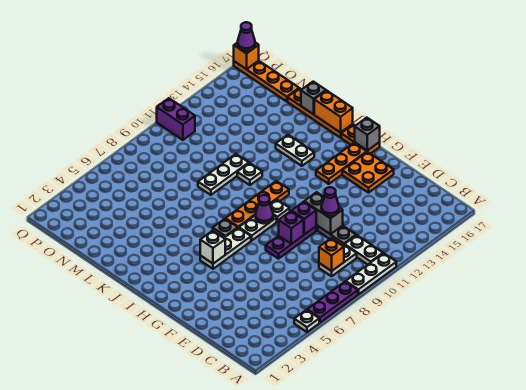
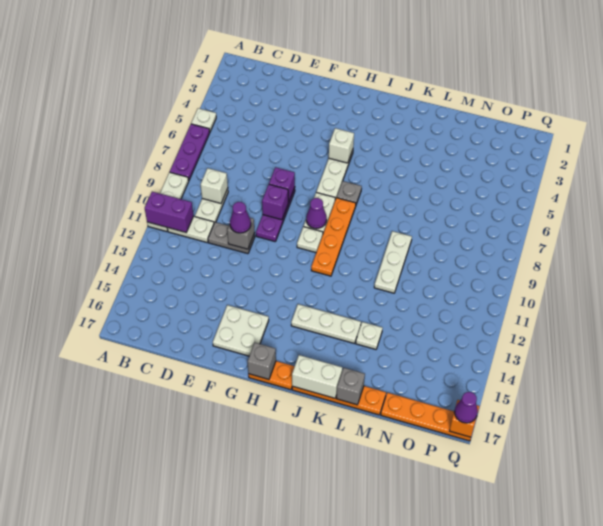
orange brick C9 level 2 -> white brick C9 level 2
grey brick E11:F11 level 2 -> grey brick E11 level 2
purple brick F10 level 2 -> purple brick F8 level 2
orange plate F15:G16 level 1 -> white plate F15:G16 level 1
orange plate H14:H16 level 1 -> none
white plate J14:K14 level 1 -> white plate I14:K14 level 1
orange brick J17:K17 level 2 -> white brick J17:K17 level 2
white plate K11 level 1 -> white plate L14 level 1
purple brick P11:Q11 level 1 -> purple brick A11:B11 level 2

